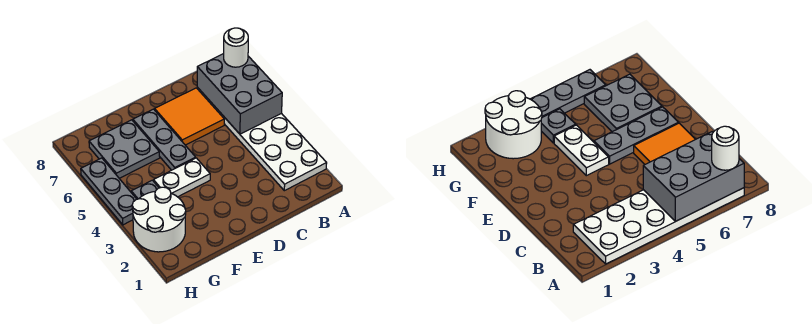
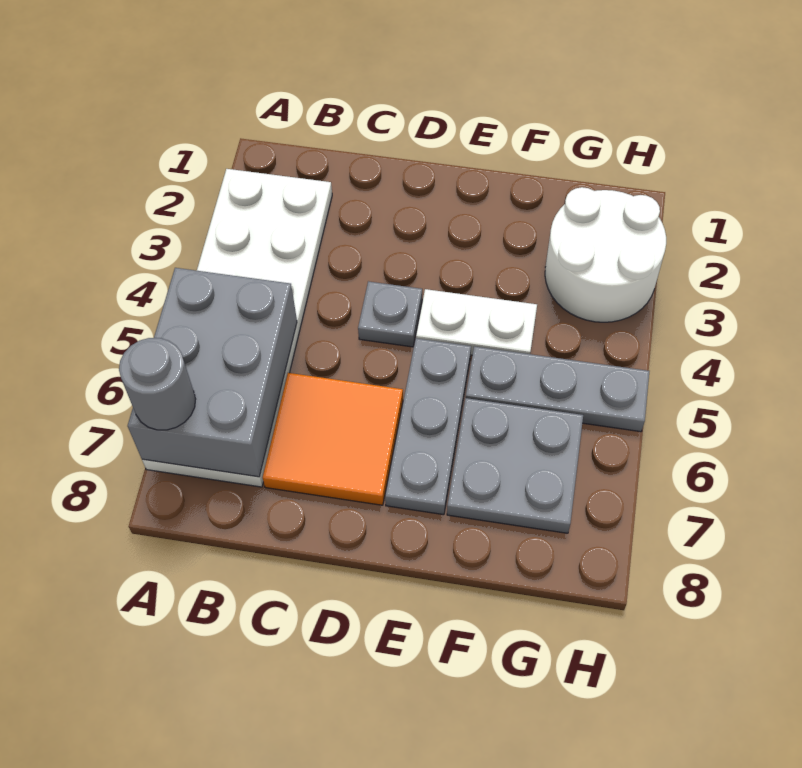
white round brick A7 level 3 -> grey round brick A7 level 3
grey plate G4 level 1 -> grey plate D4 level 1
grey plate H4:H6 level 1 -> grey plate F5:H5 level 1

